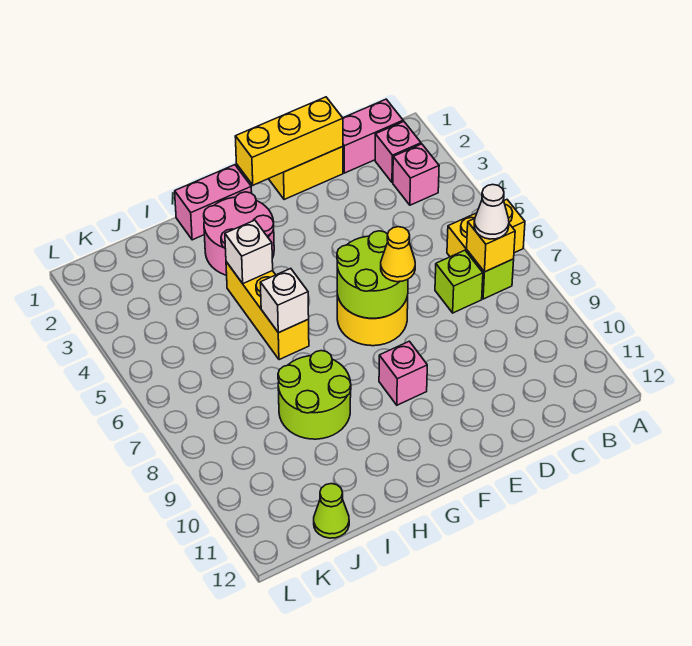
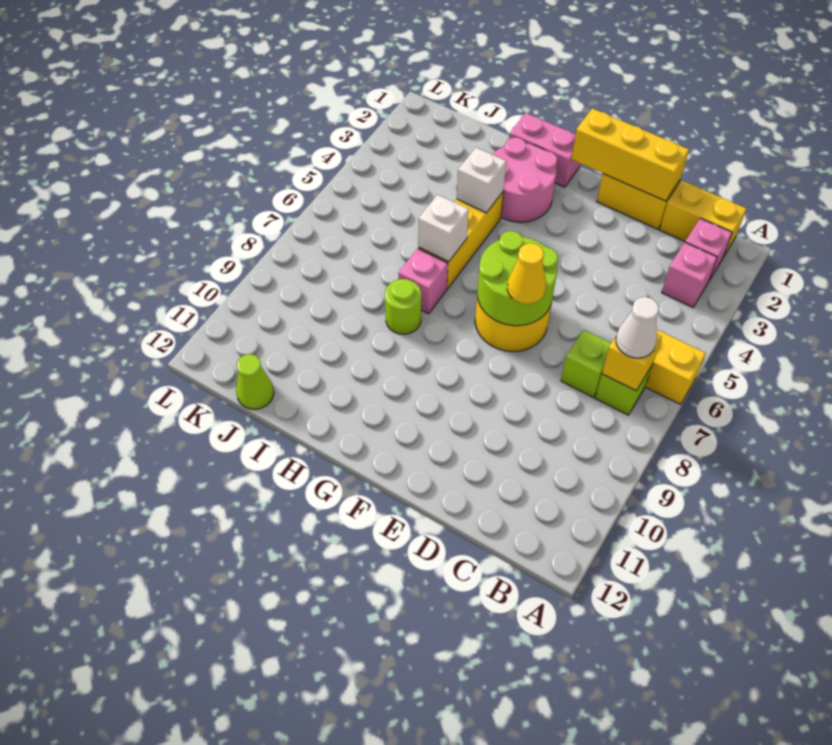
pink brick B1:C1 level 1 -> yellow brick B1:C1 level 1
pink brick F9 level 1 -> pink brick H7 level 1
lime round brick H8:I9 level 1 -> lime round brick H8 level 1

